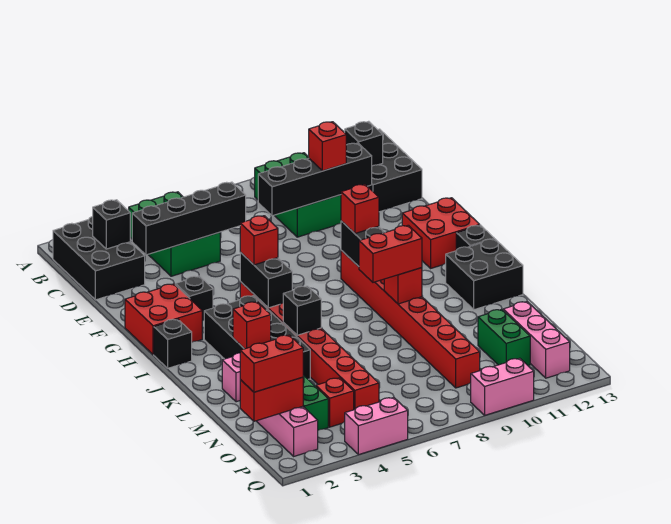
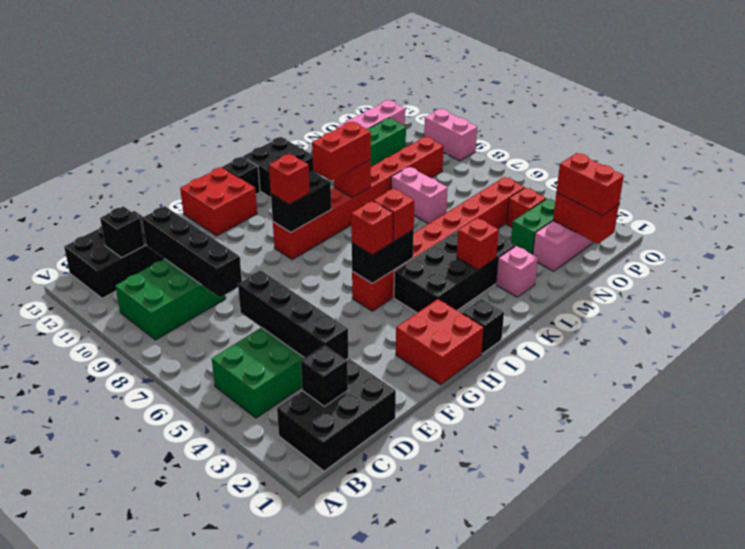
red brick D10 level 3 -> red brick I5 level 3
black brick G3 level 1 -> none
black brick K5 level 2 -> none
red brick K8:K9 level 3 -> red brick J9:K9 level 3
pink brick Q4:Q5 level 1 -> pink brick M7:M8 level 1

